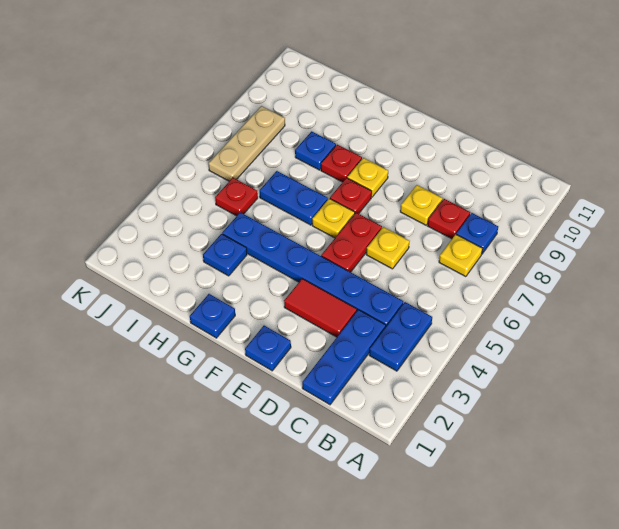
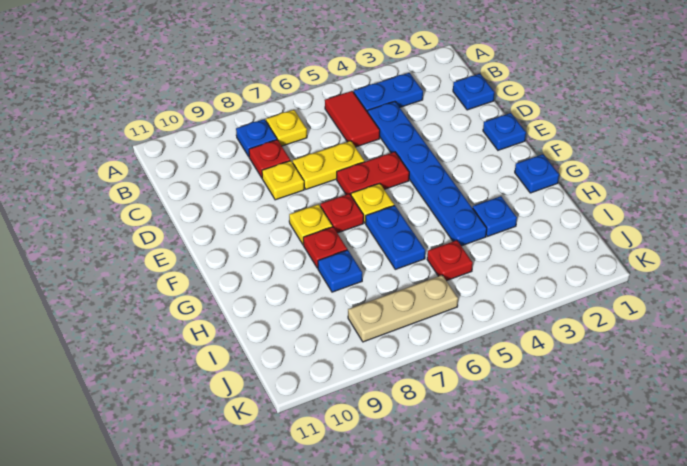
blue plate C1:C3 level 1 -> blue plate C1 level 1
red tile D3:E3 level 1 -> red tile B5:C5 level 1
yellow plate D6 level 1 -> yellow plate D6:D7 level 1

